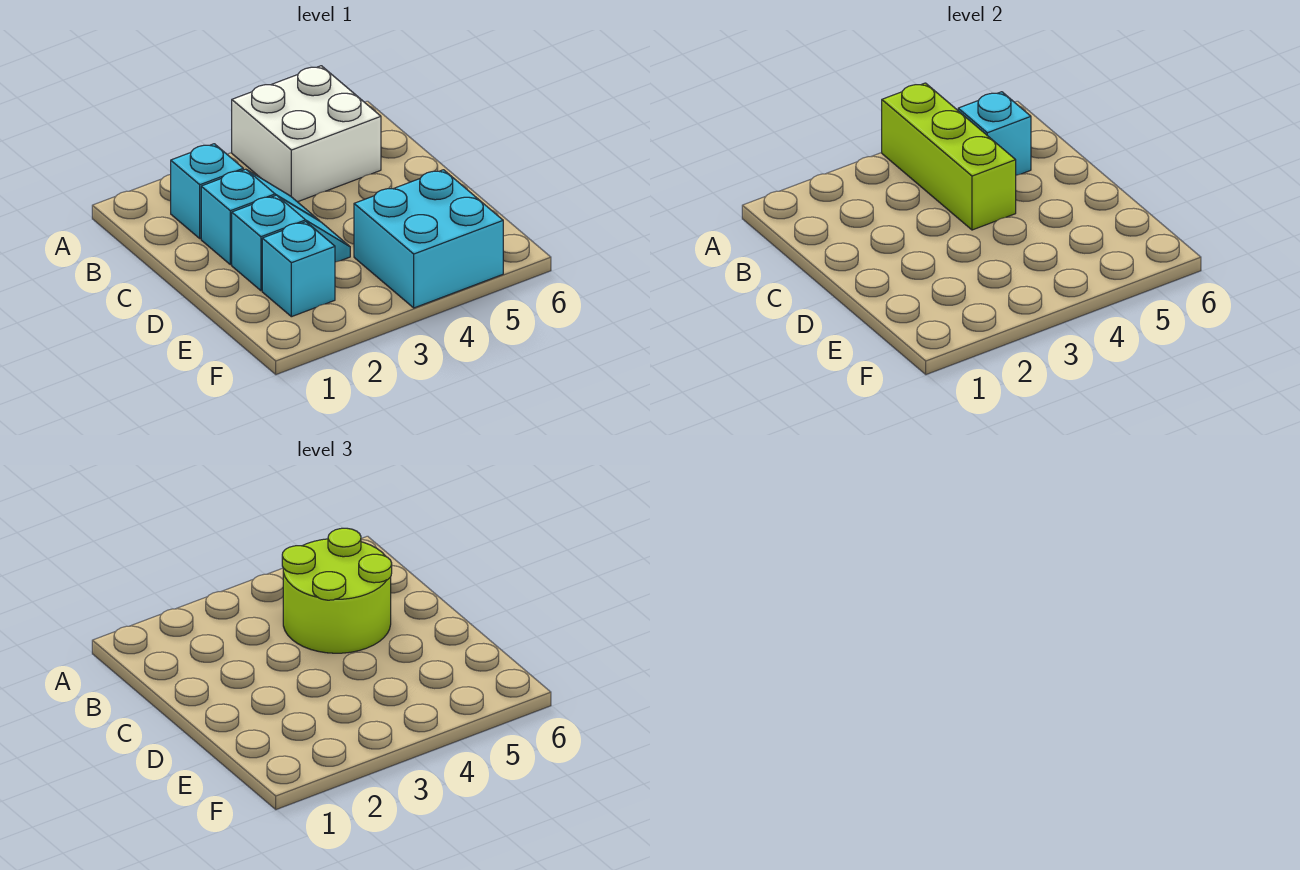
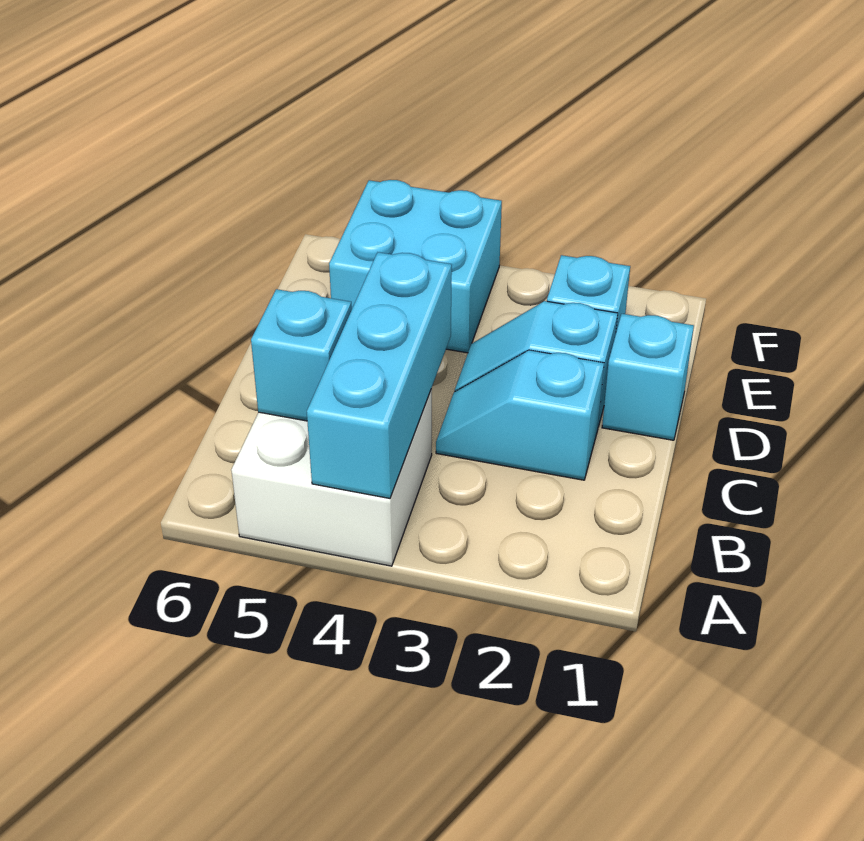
lime brick A4:C4 level 2 -> cyan brick A4:C4 level 2
cyan brick B2 level 1 -> cyan brick D1 level 1
lime round brick B4:C5 level 3 -> none

